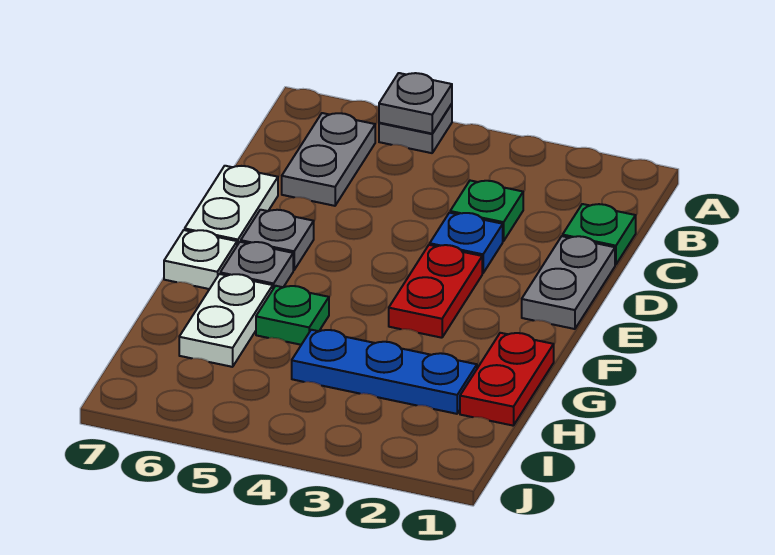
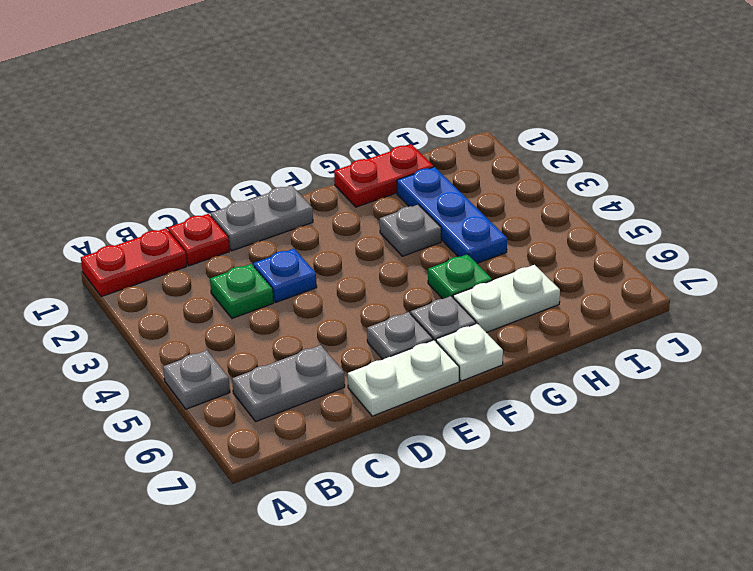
grey plate A5 level 2 -> grey plate G3 level 1
green plate C1 level 1 -> red plate C1 level 1
red plate E3:F3 level 1 -> red plate A1:B1 level 1

